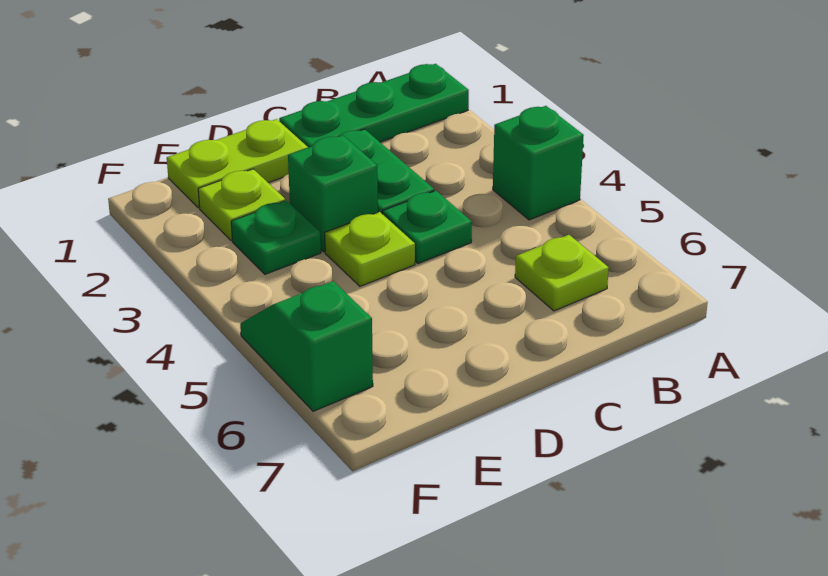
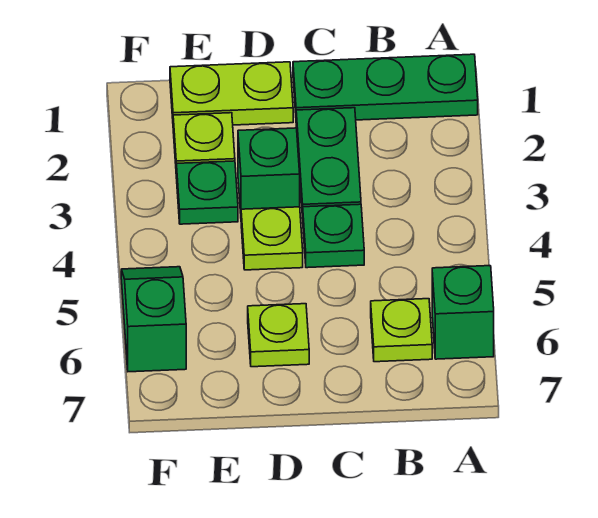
green brick A4 level 1 -> green brick A6 level 1
none -> lime plate D6 level 1

